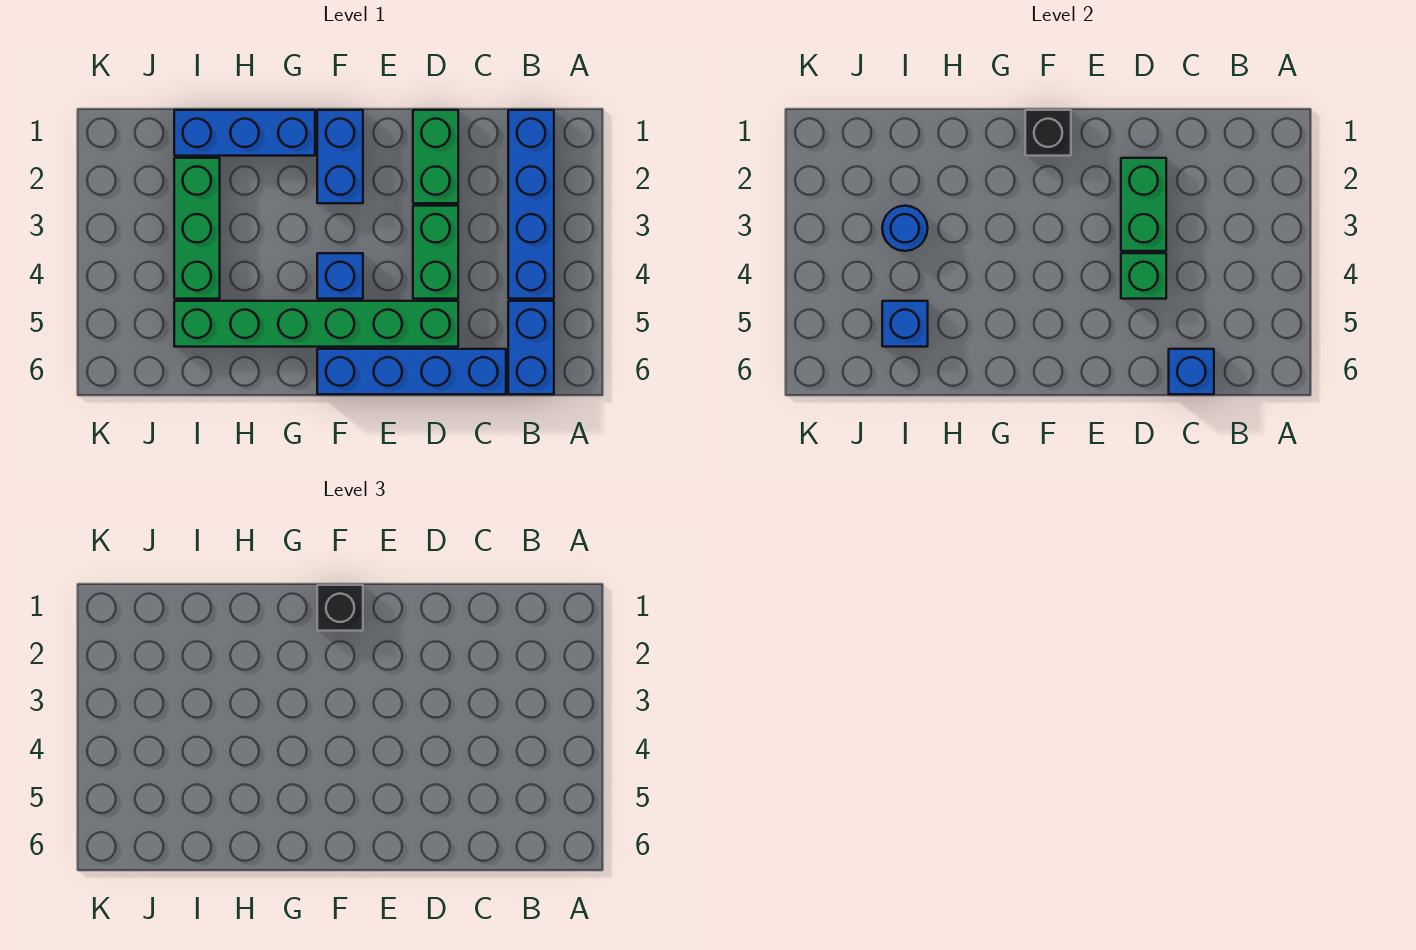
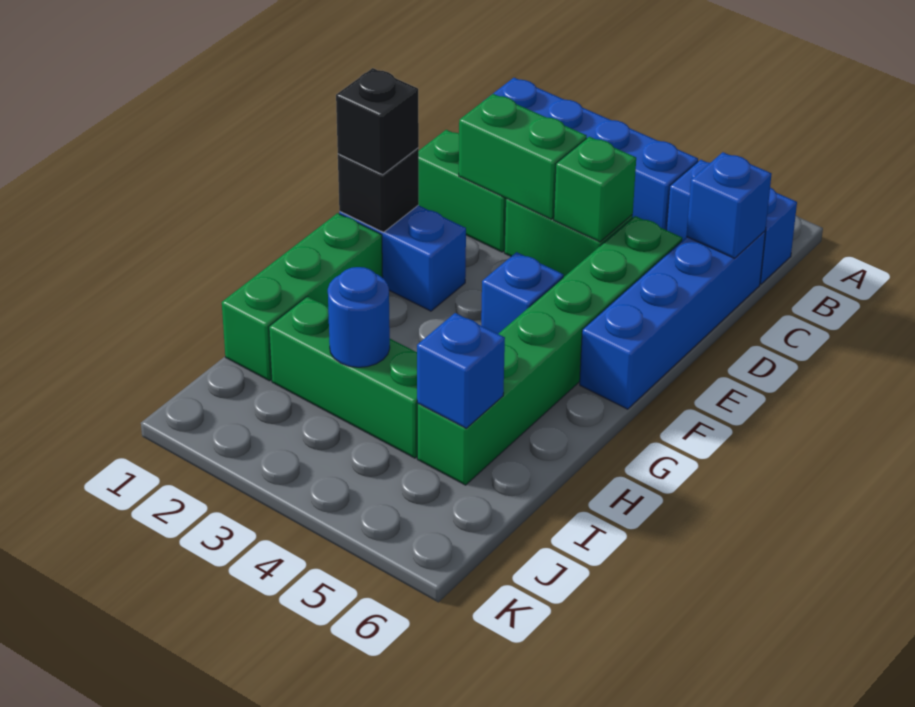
blue brick G1:I1 level 1 -> green brick G1:I1 level 1

